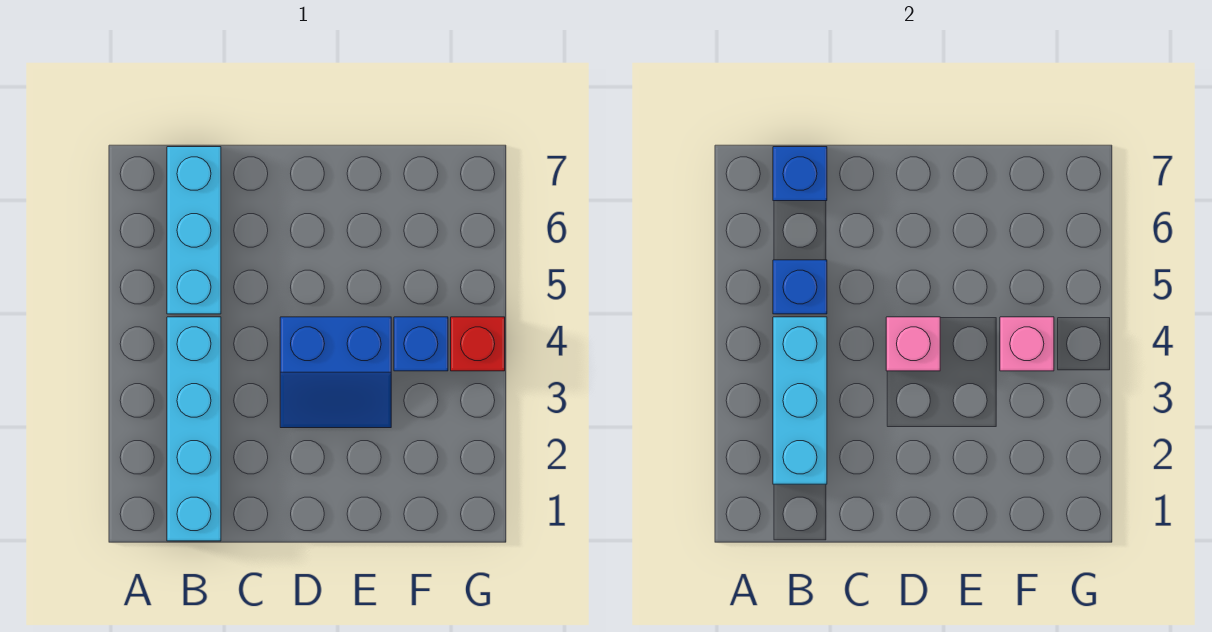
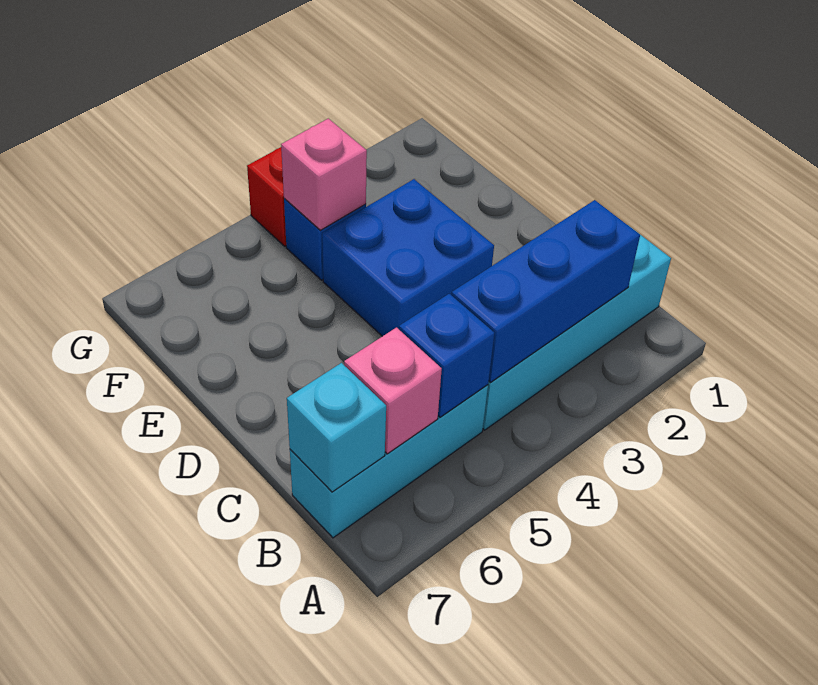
cyan brick B2:B4 level 2 -> blue brick B2:B4 level 2
blue brick B7 level 2 -> cyan brick B7 level 2
blue slope D3:E4 level 1 top 4 -> blue brick D3:E4 level 1
pink brick D4 level 2 -> pink brick B6 level 2

